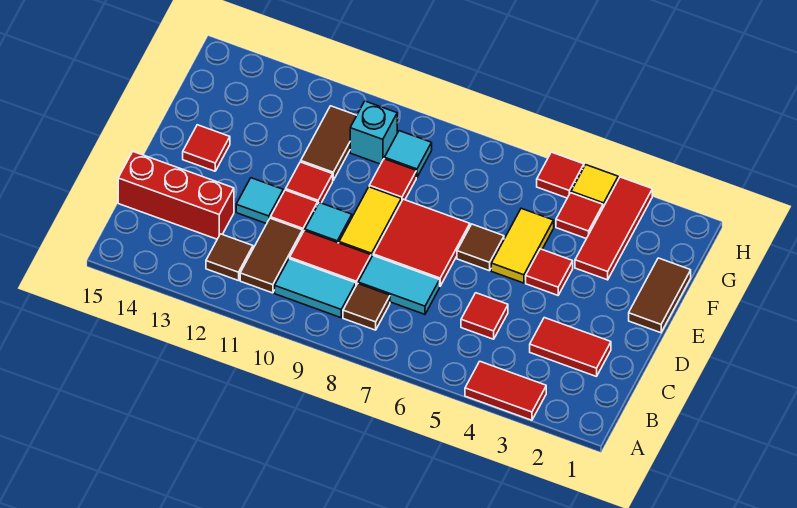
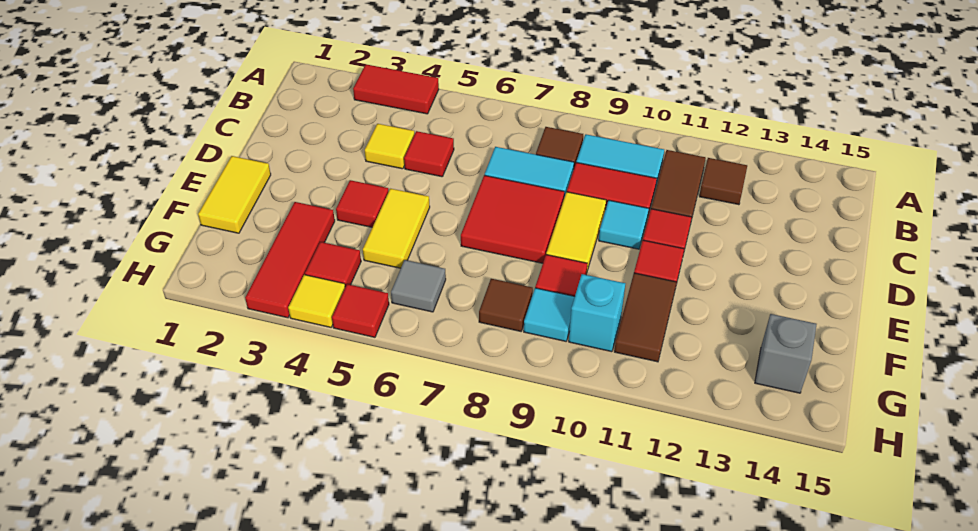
red tile C2:C3 level 1 -> none
none -> yellow tile C4 level 1
red brick C13:C15 level 1 -> none
cyan tile D12 level 1 -> none
brown tile E1:F1 level 1 -> yellow tile E1:F1 level 1
brown tile E6 level 1 -> brown tile G8 level 1
red tile E14 level 1 -> none
none -> grey tile G6 level 1
none -> grey brick G14 level 1

